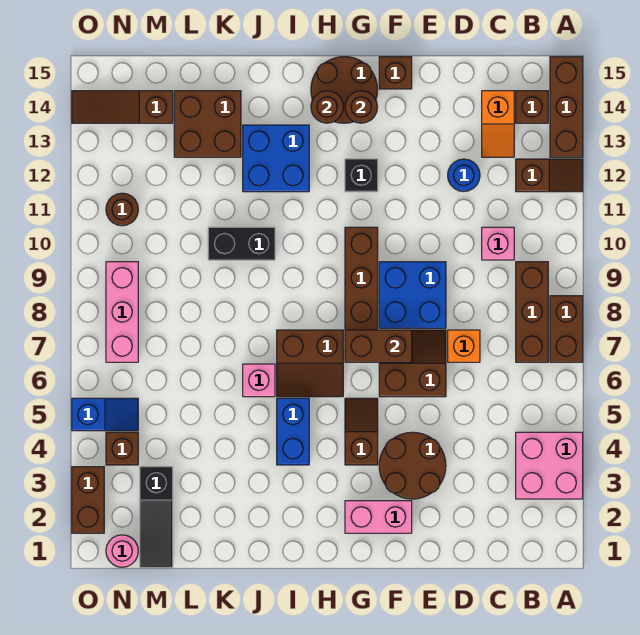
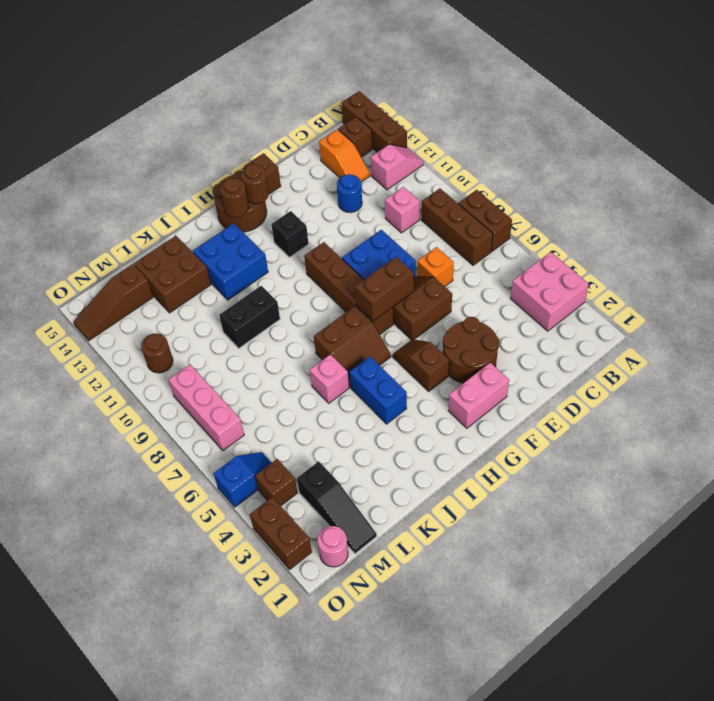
brown slope A12:B12 level 1 top B -> pink slope A12:B12 level 1 top B

